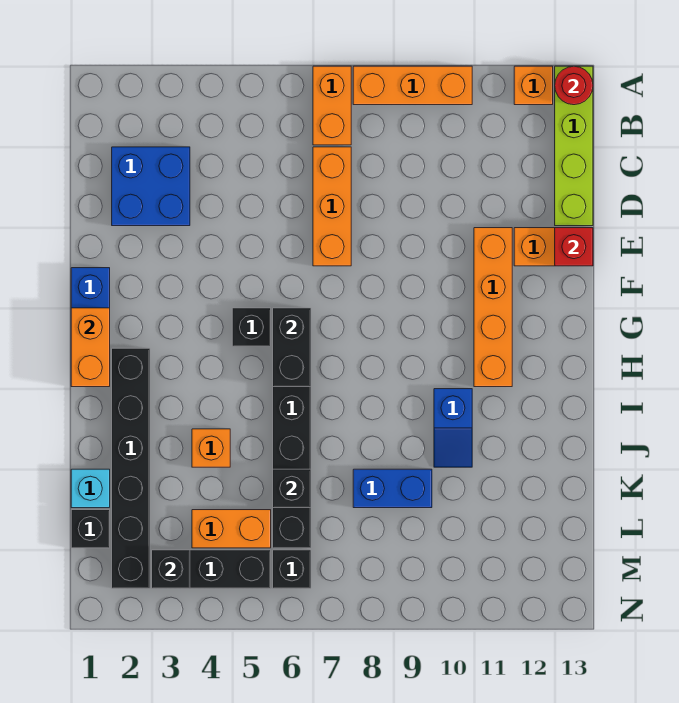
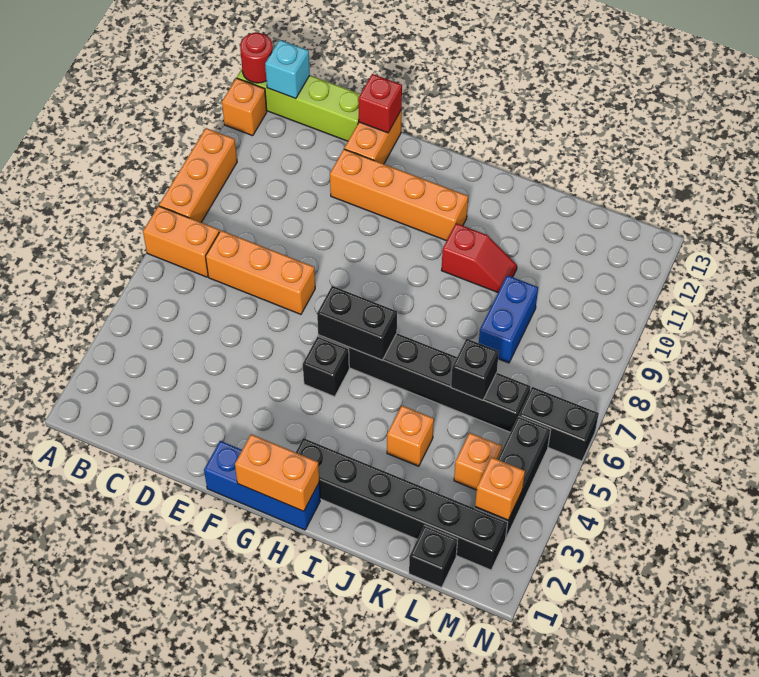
blue brick C2:D3 level 1 -> none
blue slope I10:J10 level 1 top I -> red slope I10:J10 level 1 top I
cyan brick K1 level 1 -> cyan brick B13 level 2
orange brick L4:L5 level 1 -> orange brick L4 level 1
black brick M3 level 2 -> orange brick M3 level 2
black brick M6 level 1 -> black brick M6:N6 level 1

